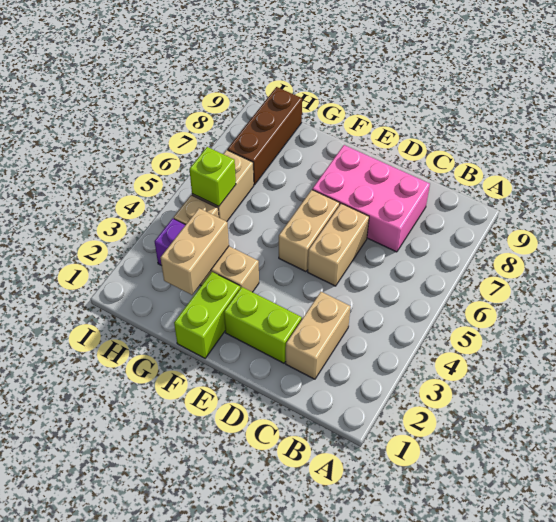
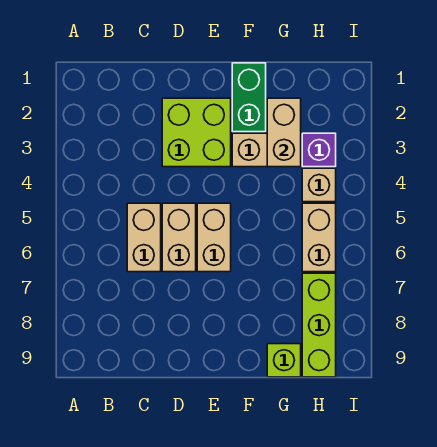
tan brick C2:C3 level 1 -> tan brick C5:C6 level 1
pink brick C7:E8 level 1 -> none
lime brick D2:E2 level 1 -> lime brick D2:E3 level 1
lime brick F1:F2 level 1 -> green brick F1:F2 level 1
lime brick H5 level 2 -> lime brick G9 level 1
brown brick H7:H9 level 1 -> lime brick H7:H9 level 1

